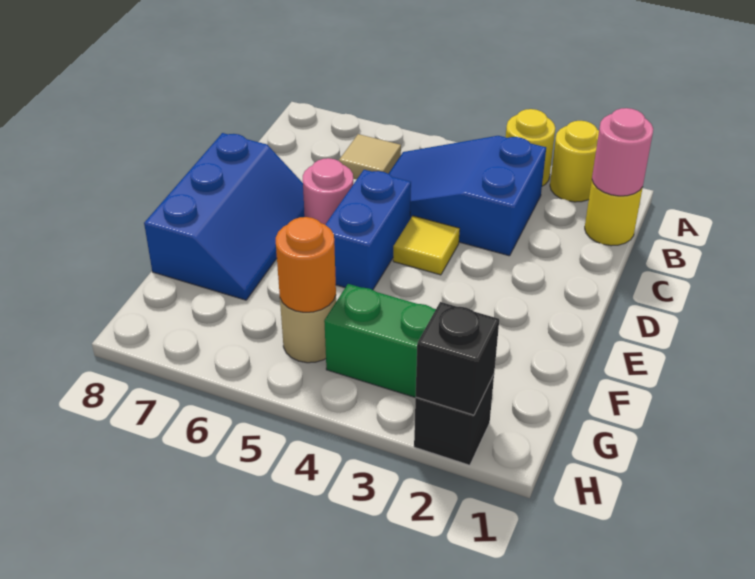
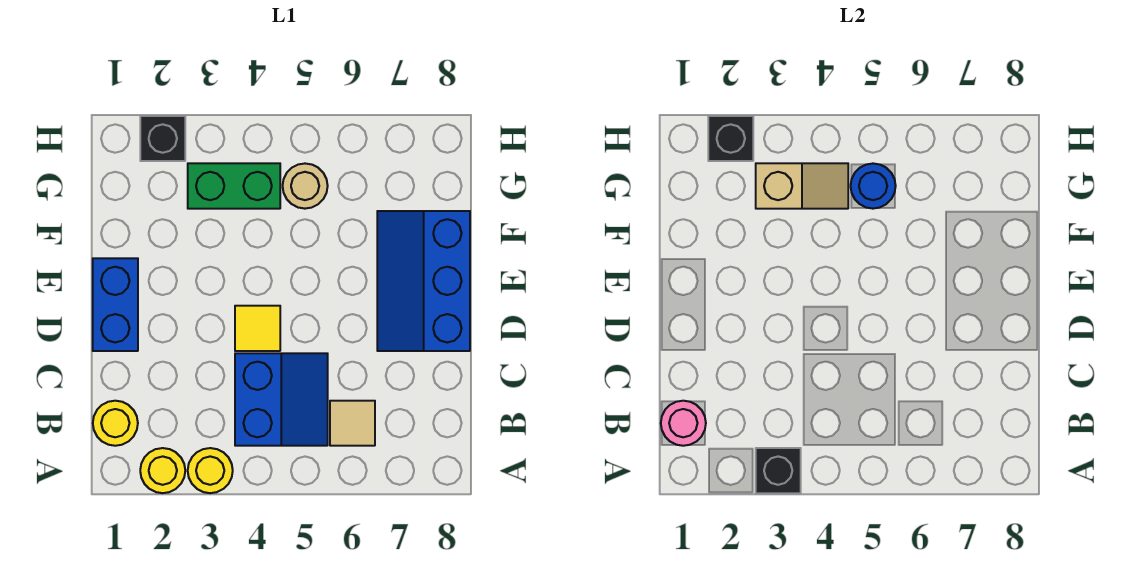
none -> black brick A3 level 2
blue slope B3:C5 level 1 top 3 -> blue slope B4:C5 level 1 top 4
blue brick D5:E5 level 1 -> blue brick D1:E1 level 1
pink round brick D6 level 1 -> none
none -> tan slope G3:G4 level 2 top 3
orange round brick G5 level 2 -> blue round brick G5 level 2

